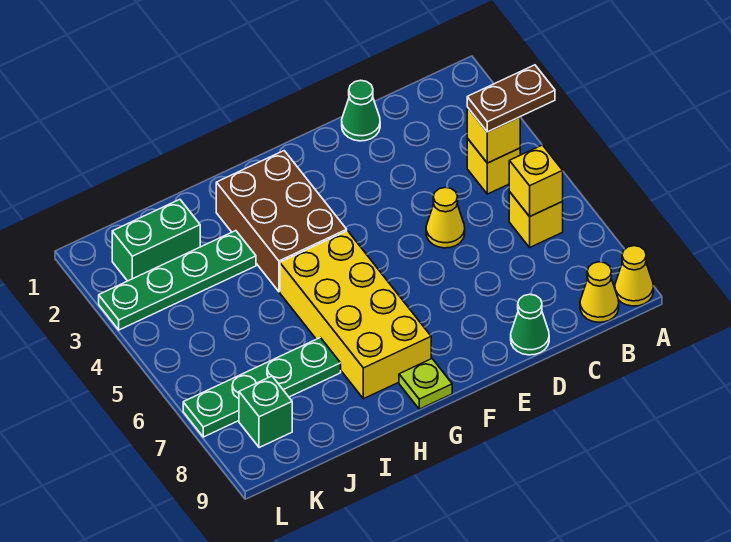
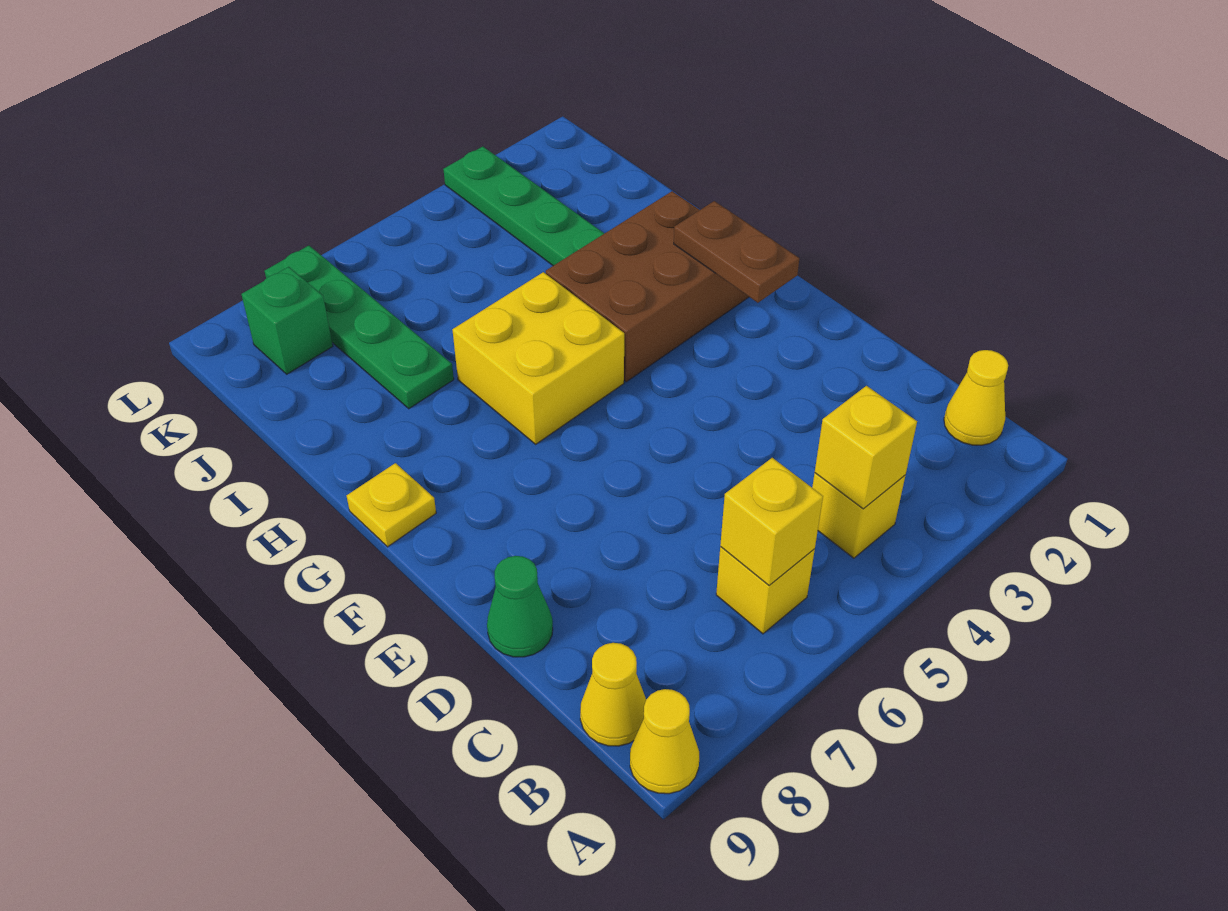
brown plate A4:B4 level 3 -> brown plate F2:G2 level 2
green cone D1 level 1 -> none
yellow cone D5 level 1 -> yellow cone B1 level 1
yellow brick G5:H8 level 1 -> yellow brick G5:H6 level 1
lime plate G9 level 1 -> yellow plate G9 level 1
green brick J2:K2 level 1 -> none

